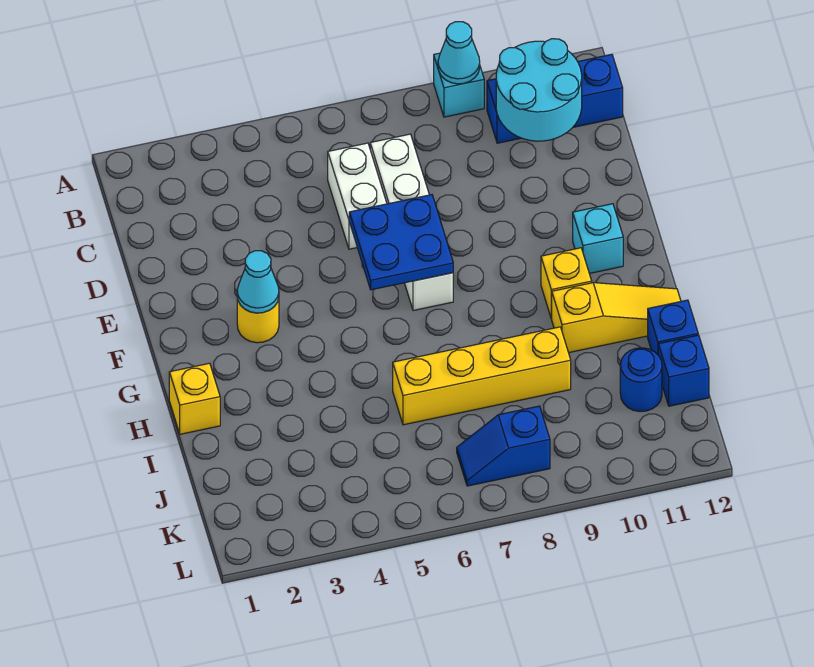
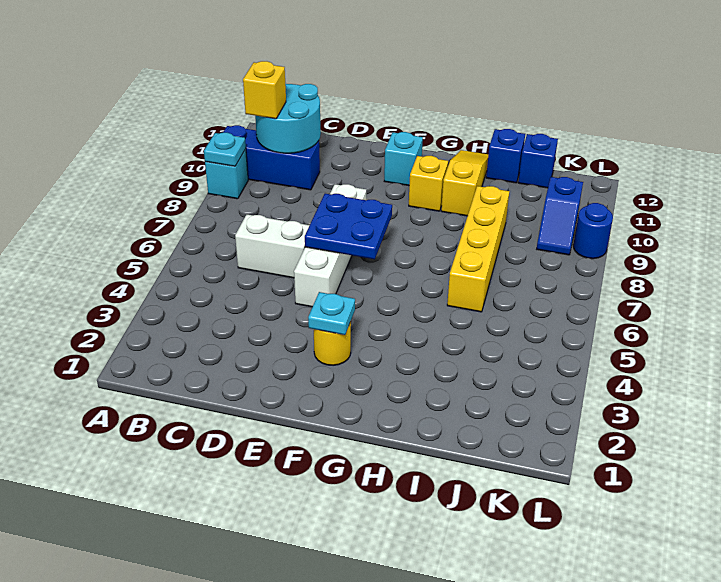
cyan cone A9 level 2 -> cyan plate A9 level 2
blue brick B10:B12 level 1 -> blue brick A10:C10 level 1
white brick C7:F7 level 1 -> white brick E5:E8 level 1
cyan cone F3 level 2 -> cyan plate F3 level 2
yellow brick H1 level 1 -> yellow brick B10 level 3
blue round brick J11 level 1 -> blue round brick L9 level 1
blue slope K7:K8 level 1 top 8 -> blue slope K9:K10 level 1 top 10

